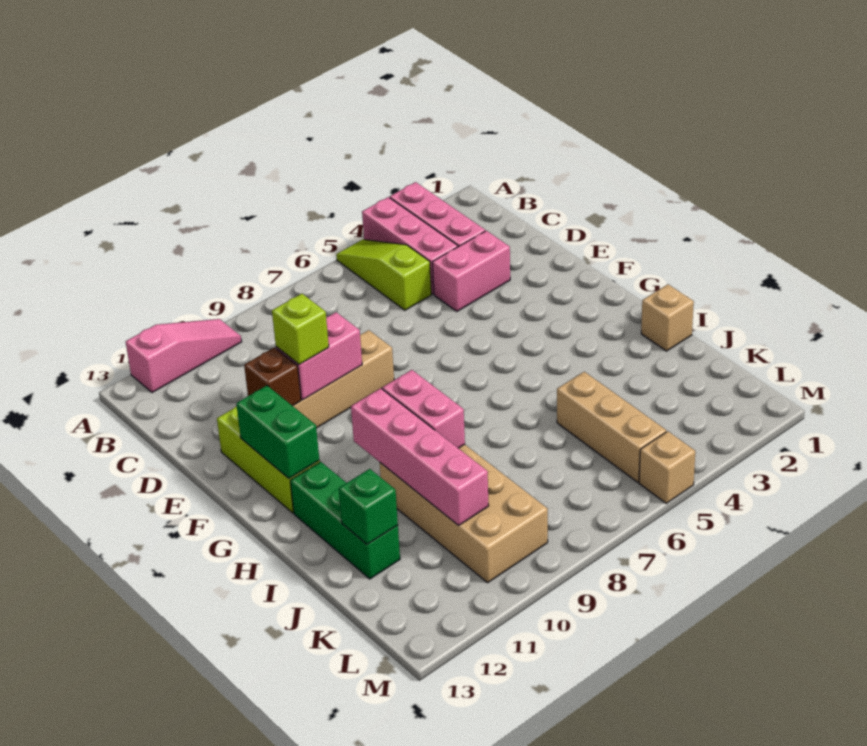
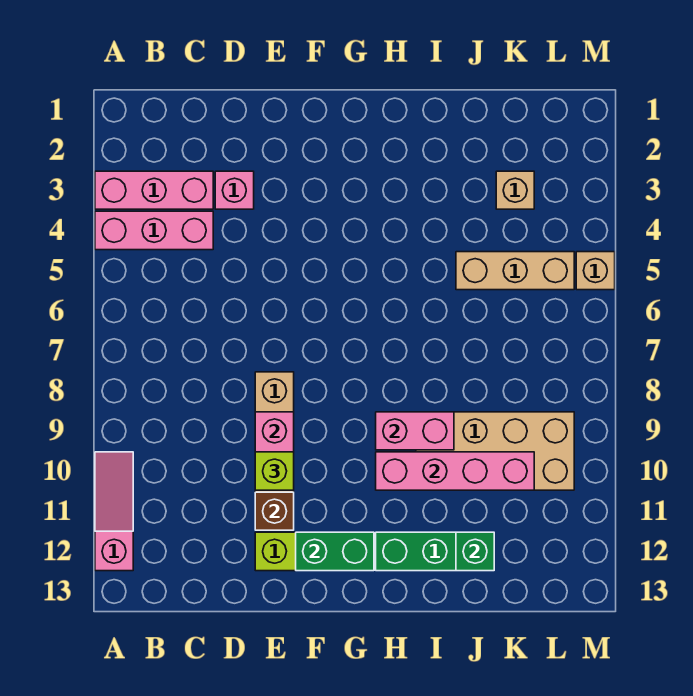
lime slope A5:C5 level 1 top C -> none
pink brick D3:D4 level 1 -> pink brick D3 level 1
tan brick I1 level 1 -> tan brick K3 level 1

